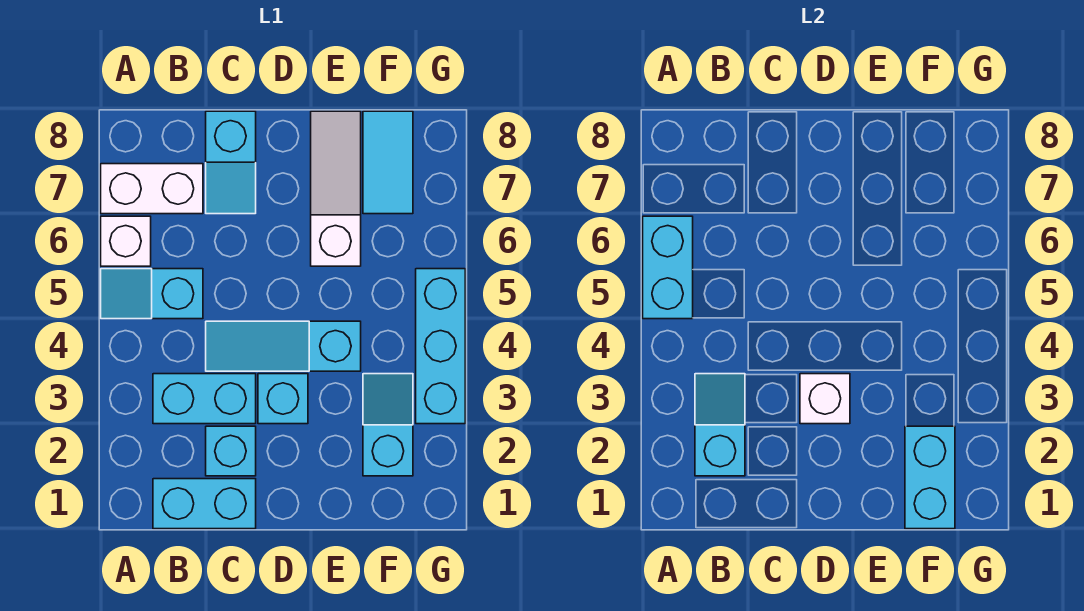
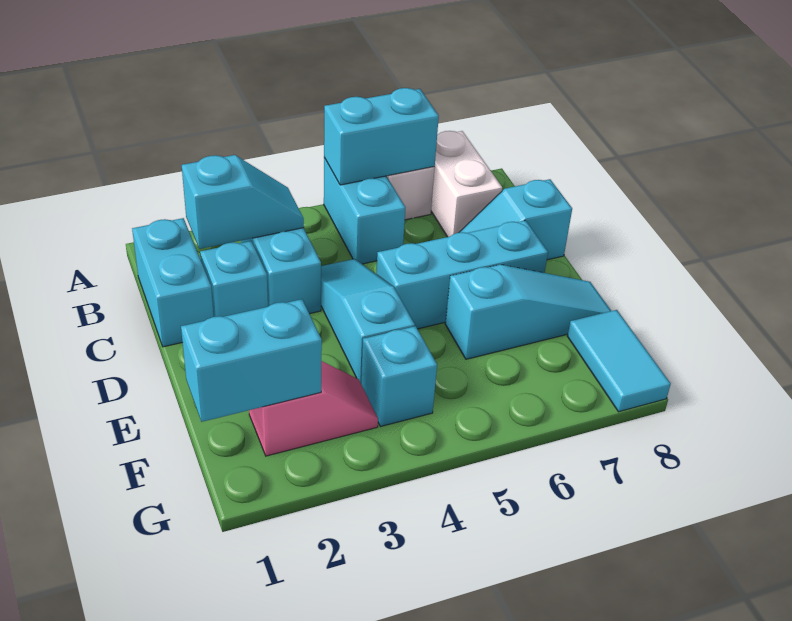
cyan slope A5:B5 level 1 top B -> cyan brick A5:B5 level 1
cyan brick D3 level 1 -> cyan brick F4 level 1
white brick D3 level 2 -> none
white slope E6:E8 level 1 top 6 -> cyan slope E6:E8 level 1 top 6
cyan slope F2:F3 level 1 top 2 -> pink slope F2:F3 level 1 top 2
cyan tile F7:F8 level 1 -> cyan tile F8:G8 level 1
cyan brick G3:G5 level 1 -> cyan brick D5:D7 level 1

